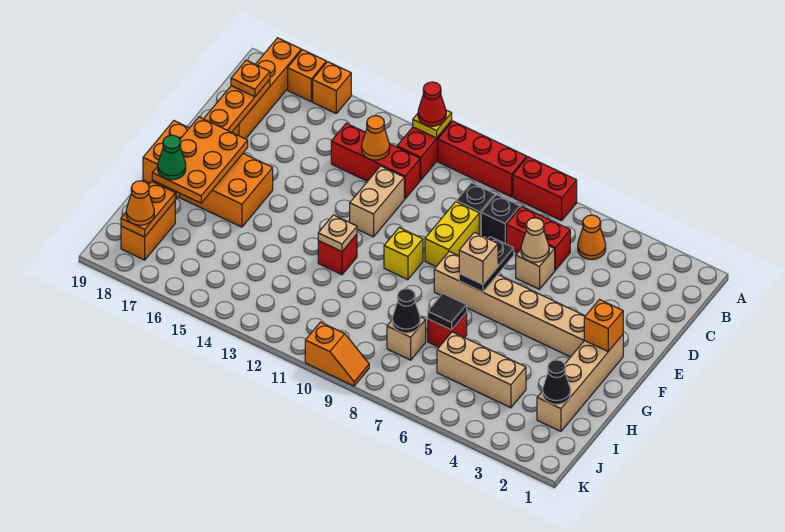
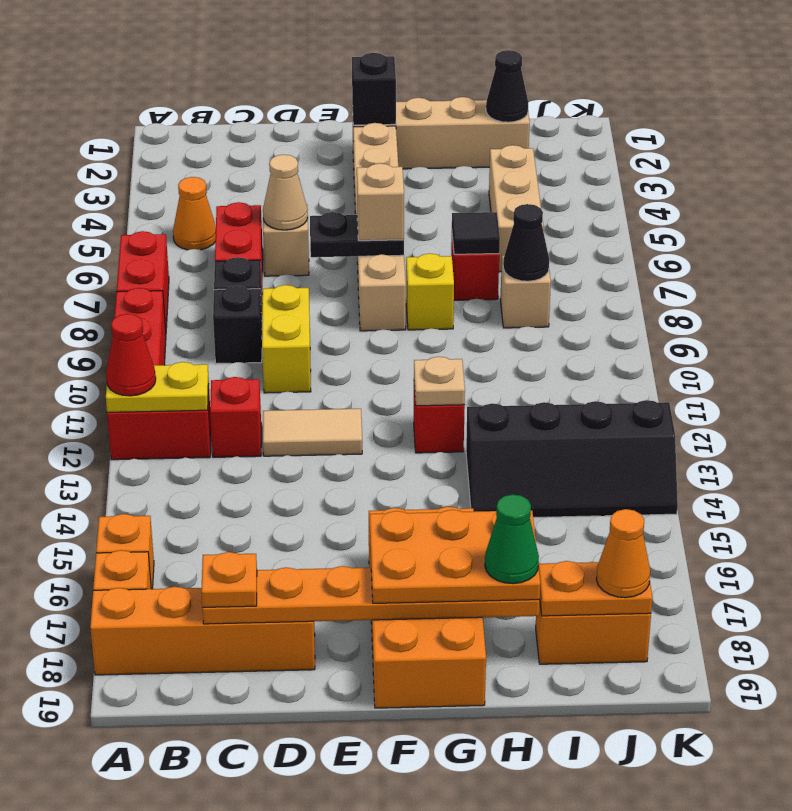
yellow plate A12 level 2 -> yellow plate A12:B12 level 2
red brick C12:C14 level 1 -> red brick C12 level 1
orange cone C13 level 2 -> none
yellow brick D9:E9 level 1 -> yellow brick D9:D10 level 1
tan brick D12:E12 level 1 -> tan tile D12:E12 level 1
orange brick F2 level 2 -> black brick F2 level 2
yellow brick F10 level 1 -> yellow brick G8 level 1
none -> black slope H13:K14 level 1 top 13
orange slope K9:K10 level 1 top 10 -> none

